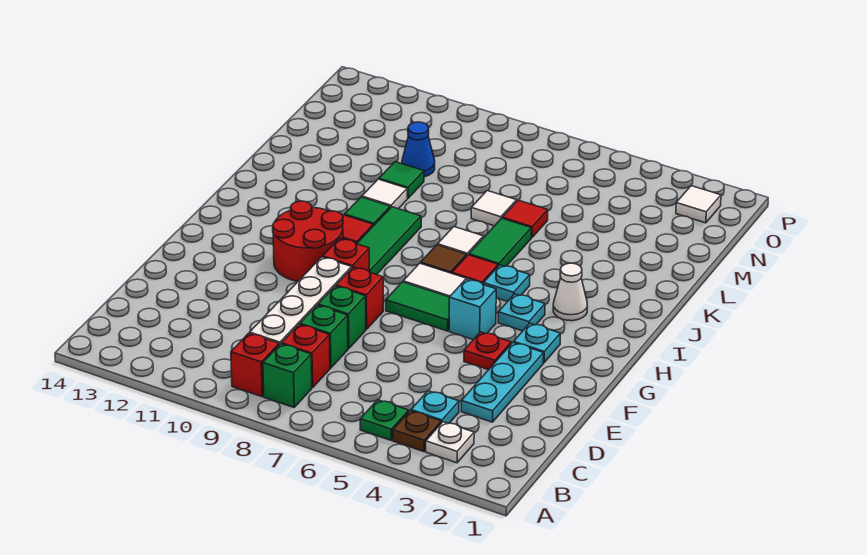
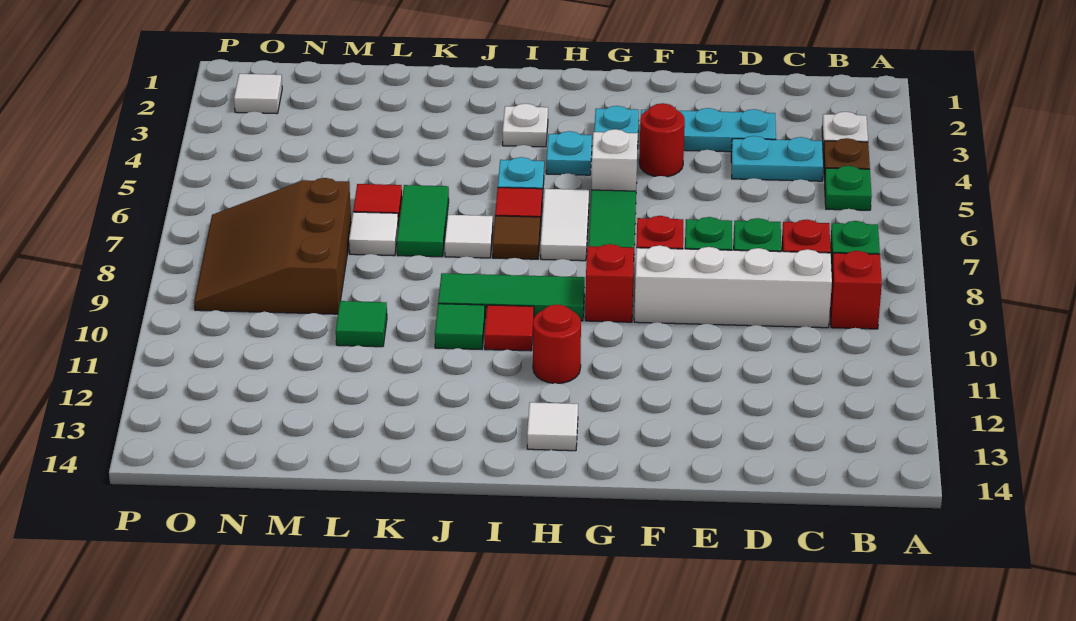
cyan plate C4 level 1 -> cyan plate C4:D4 level 1
red plate F4 level 1 -> red round brick F4 level 1
cyan brick G5 level 1 -> white brick G5 level 1
red round brick G10:H11 level 1 -> red round brick H11 level 1
white cone I3 level 1 -> white plate I3 level 1
green tile J6:K6 level 1 -> green tile K6:K7 level 1
white tile K10 level 1 -> white tile H13 level 1
none -> brown slope M7:O9 level 1 top M
blue cone M10 level 1 -> none

